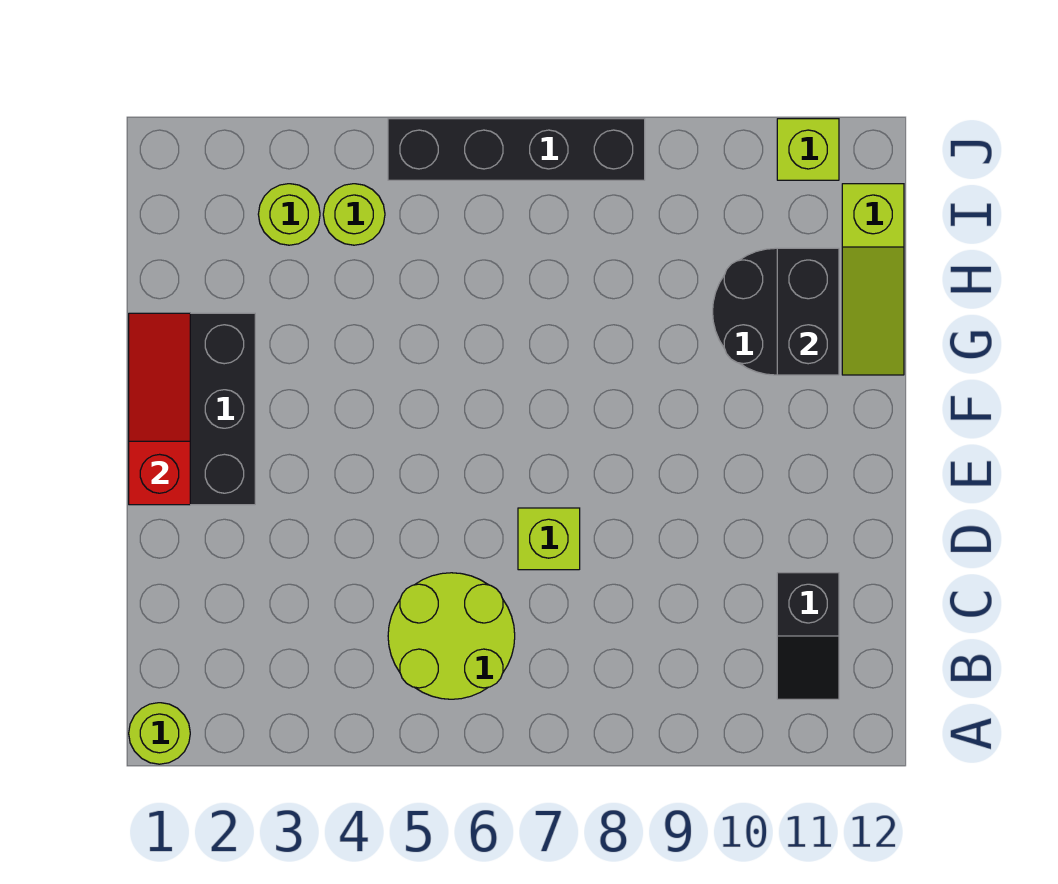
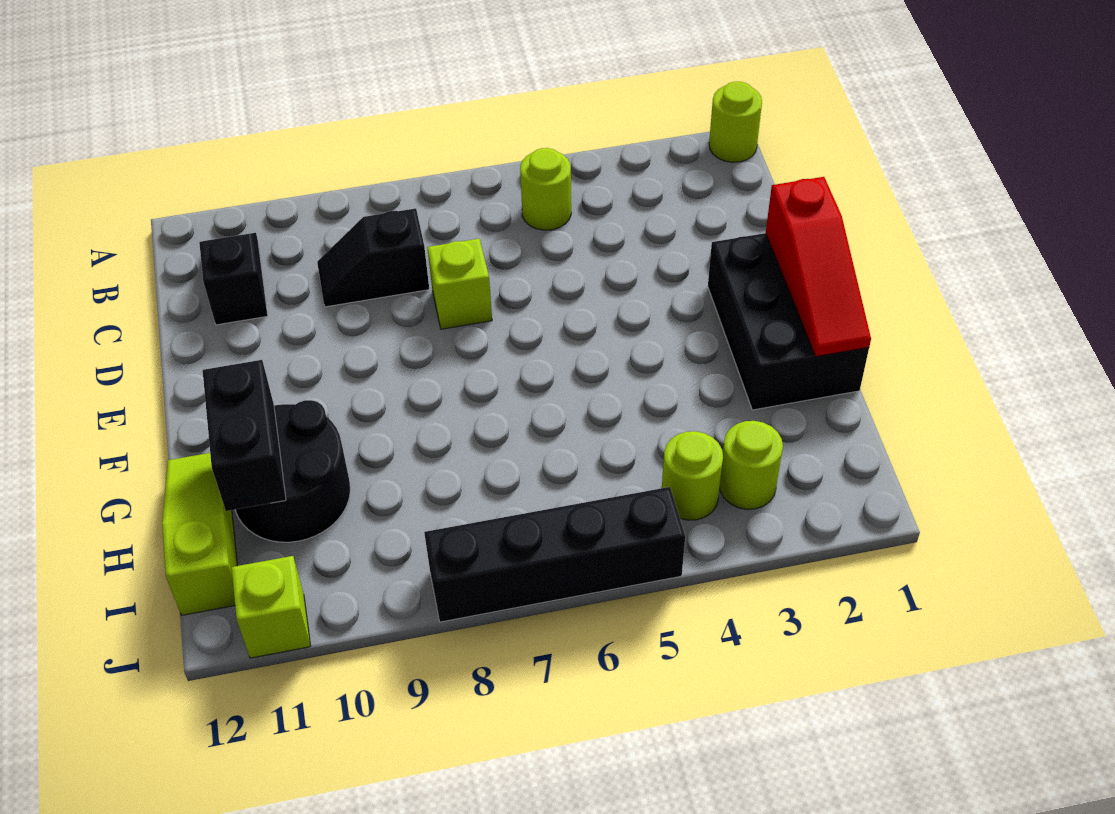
lime round brick B5:C6 level 1 -> lime round brick B5 level 1
none -> black slope C8:C9 level 1 top 8

